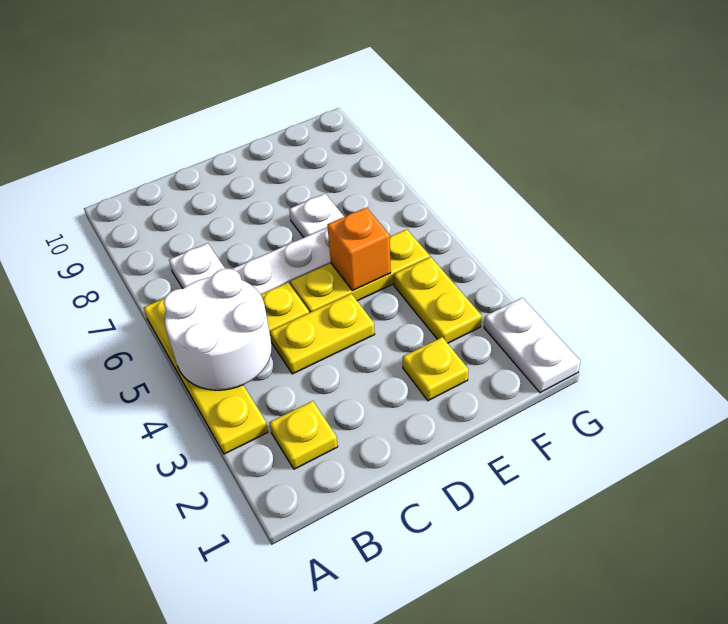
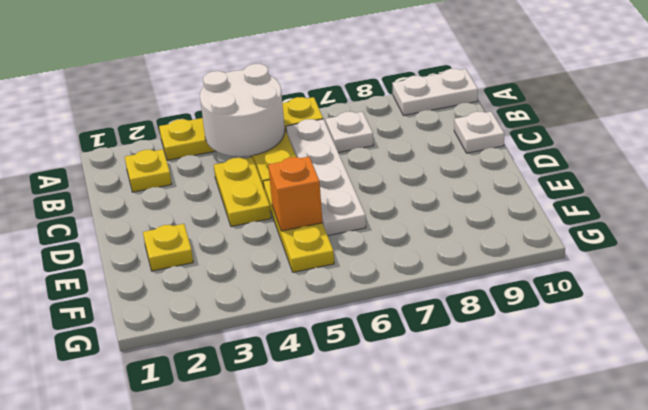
white plate E7 level 1 -> white plate C10 level 1
yellow plate F3:F4 level 1 -> none
white plate G1:G2 level 1 -> white plate A9:A10 level 1

